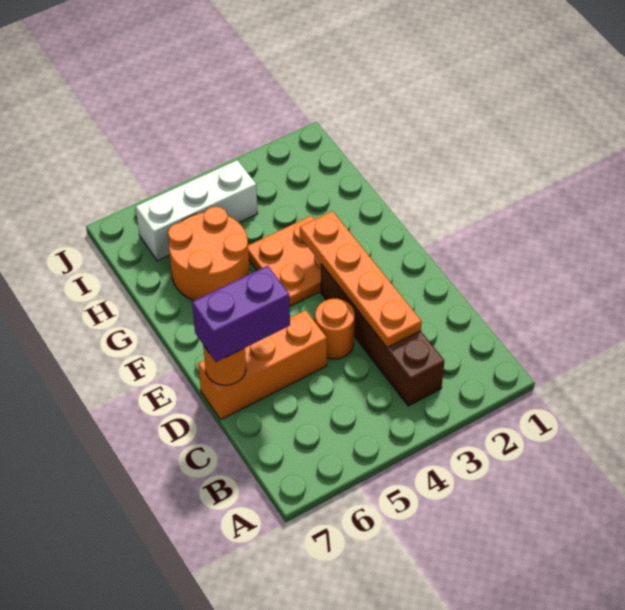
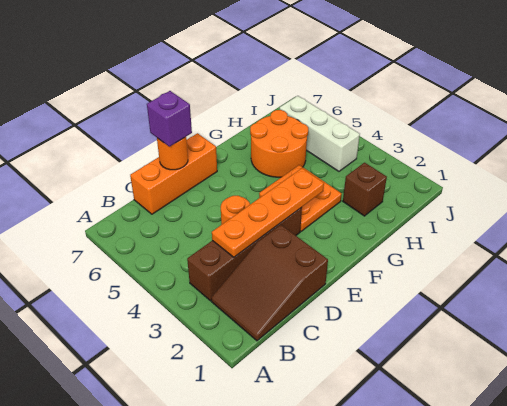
none -> brown slope B1:D2 level 1 top D
orange brick D5:D7 level 1 -> orange brick C7:E7 level 1
purple brick D6:D7 level 3 -> purple brick D7 level 3
none -> brown brick H2 level 1

